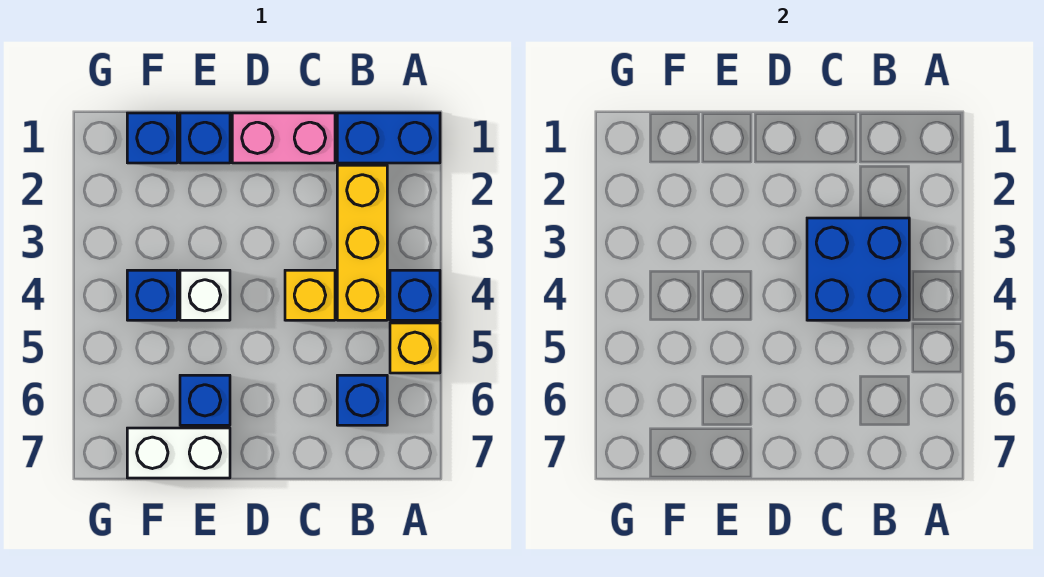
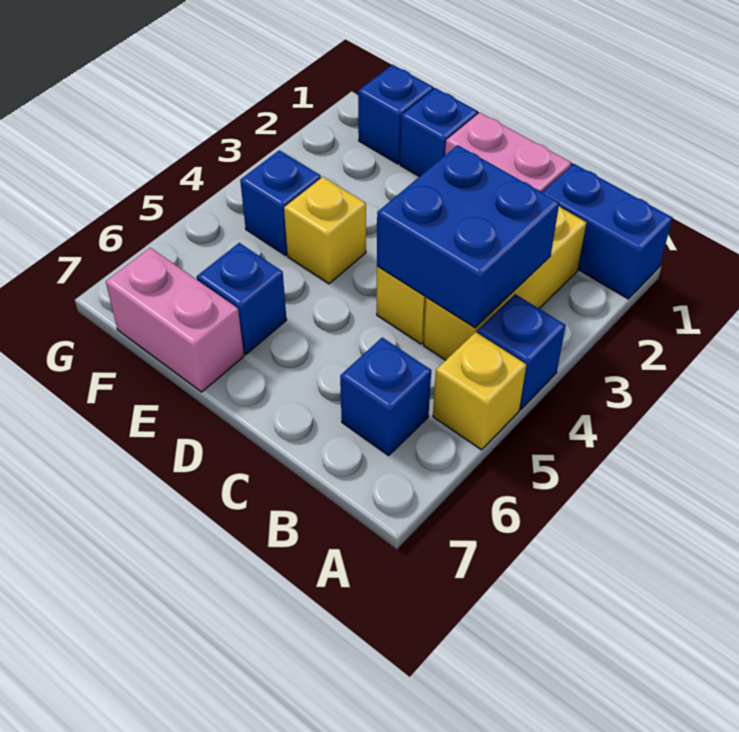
white brick E4 level 1 -> yellow brick E4 level 1
white brick E7:F7 level 1 -> pink brick E7:F7 level 1

